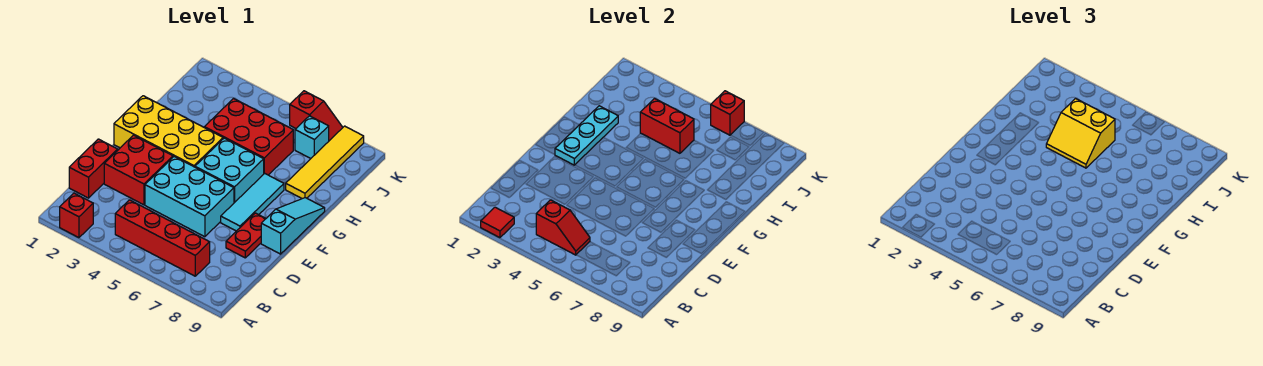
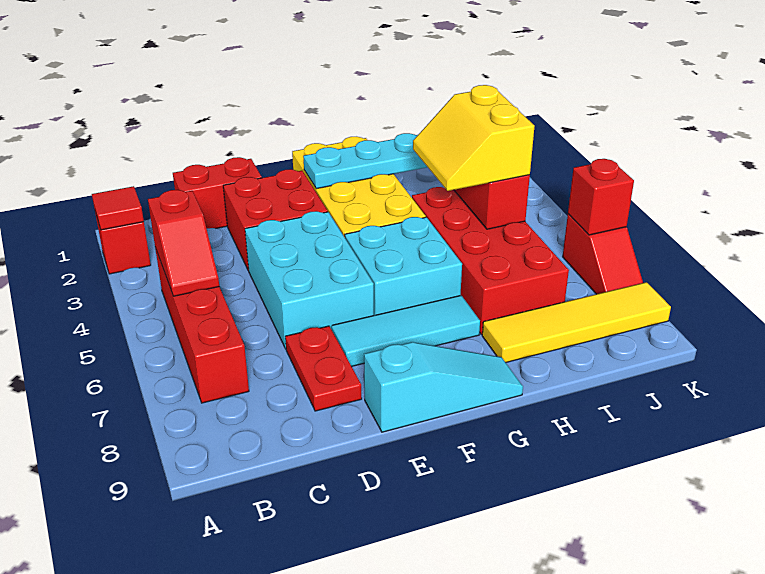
red plate D8:E8 level 1 -> red plate D7:D8 level 1
red brick H4:I6 level 1 -> red brick H4:I7 level 1
cyan brick J7 level 1 -> none

